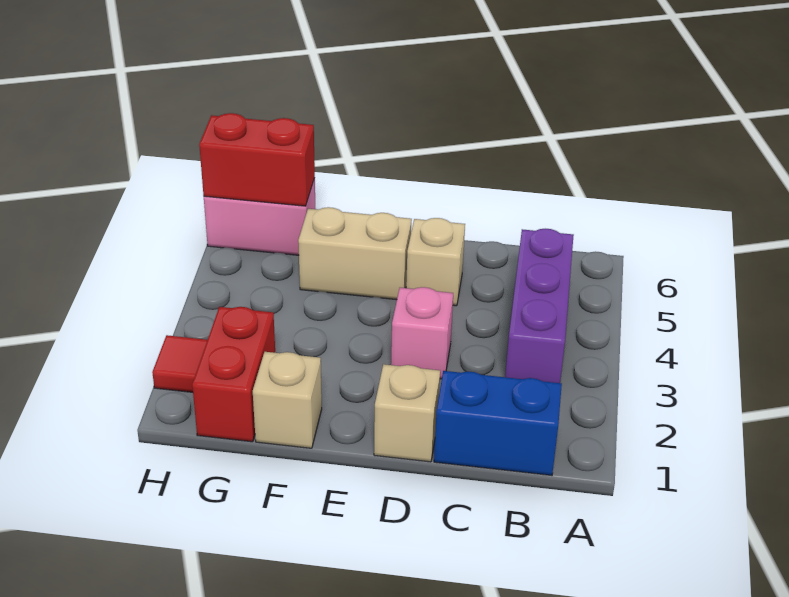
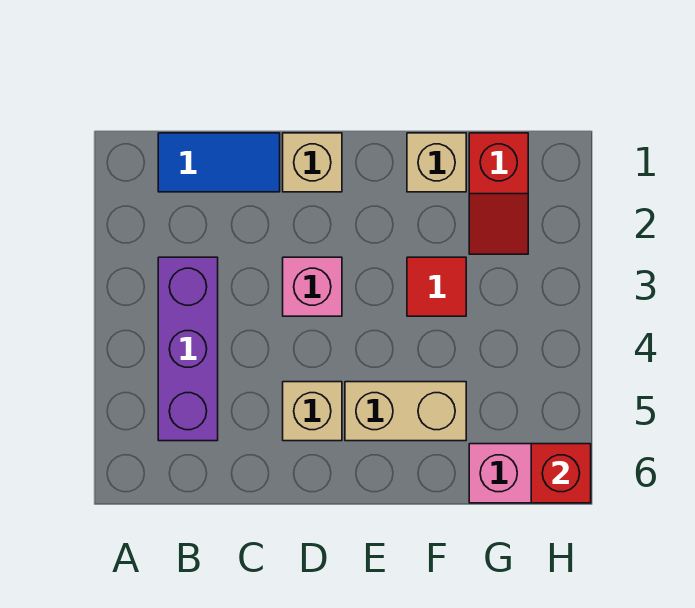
blue brick B1:C1 level 1 -> blue tile B1:C1 level 1
red brick G1:G2 level 1 -> red slope G1:G2 level 1 top 1
red brick G6:H6 level 2 -> red brick H6 level 2
red tile H2 level 1 -> red tile F3 level 1

